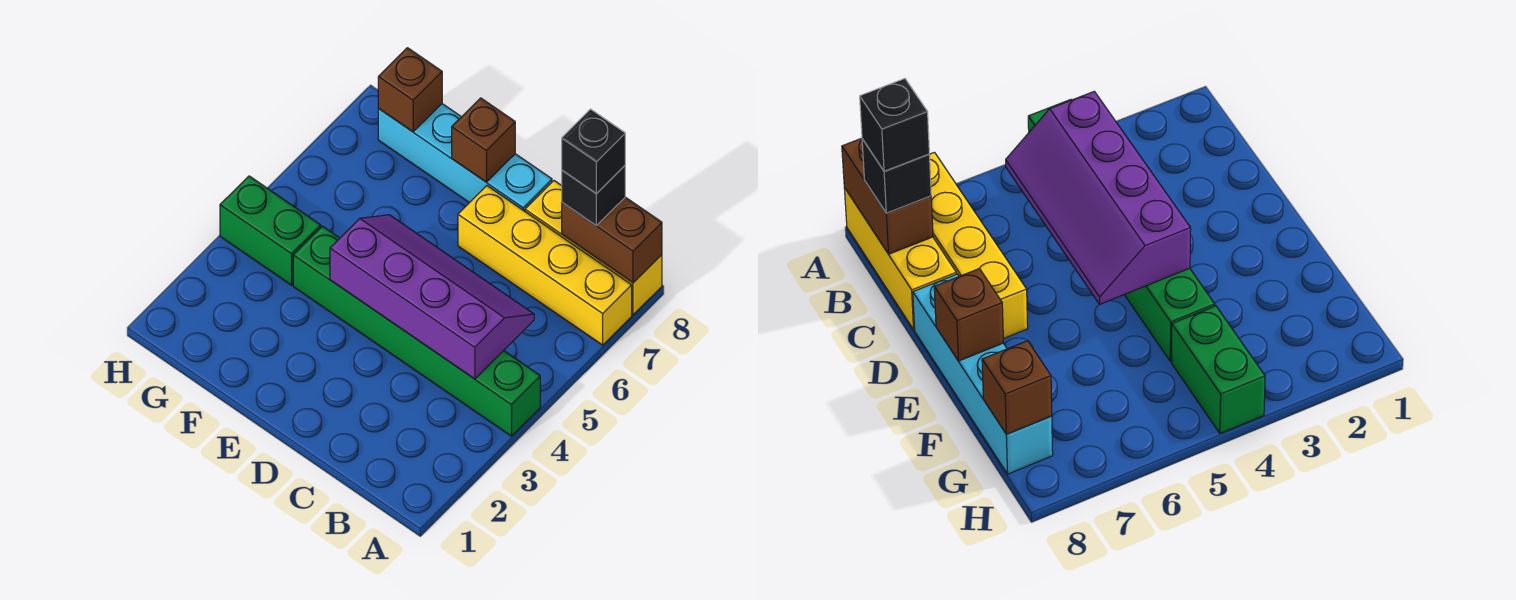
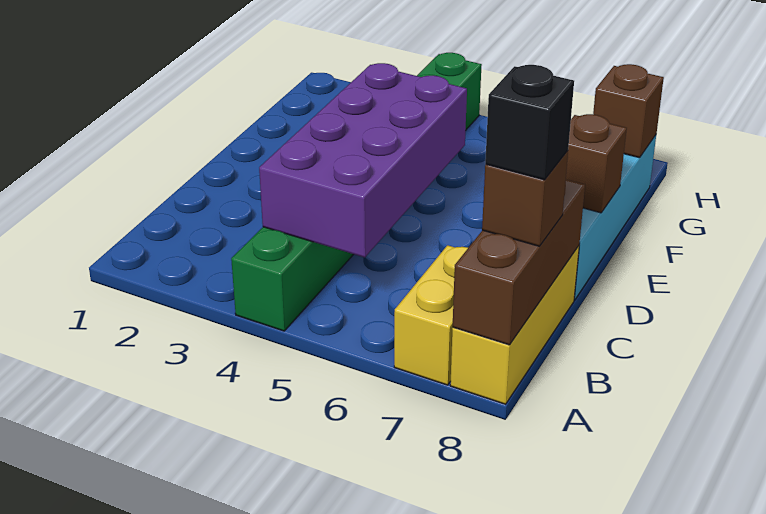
yellow brick A7:D7 level 1 -> yellow brick A7:B7 level 1
brown brick A8:B8 level 2 -> brown brick A8:C8 level 2
purple slope B4:E5 level 2 top 4 -> purple brick B4:E5 level 2
black brick B8 level 3 -> brown brick B8 level 3

